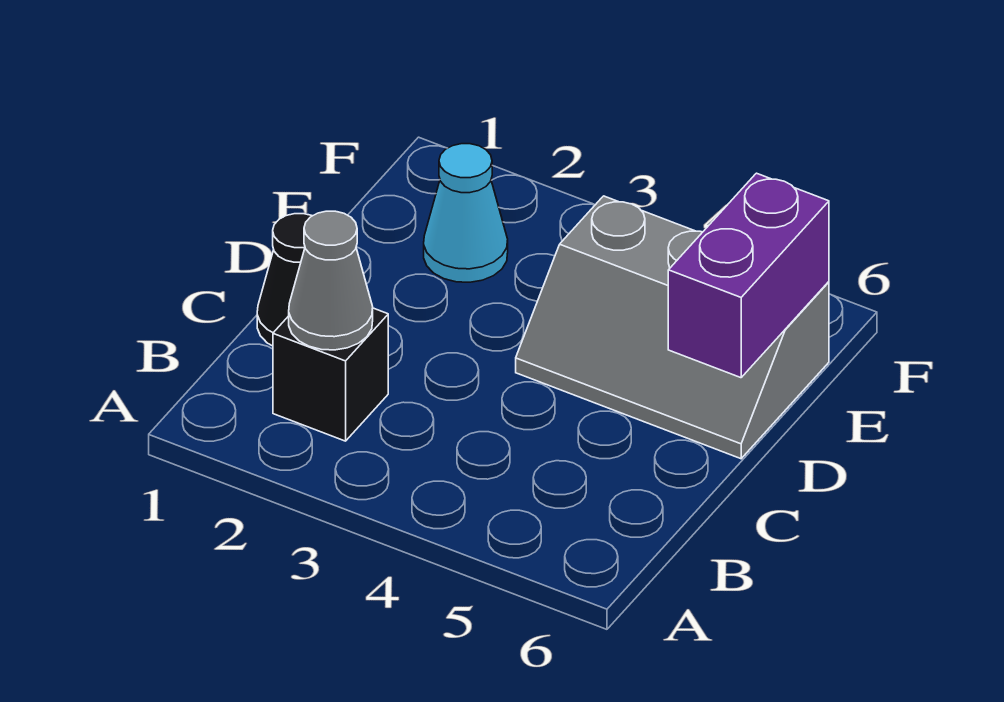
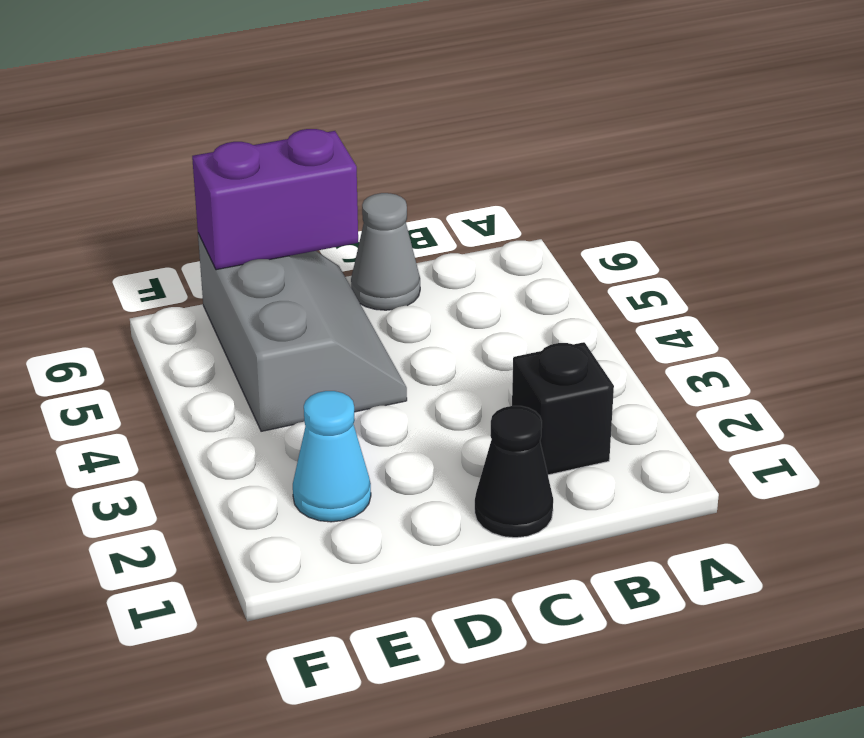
grey cone B2 level 2 -> grey cone C6 level 1

